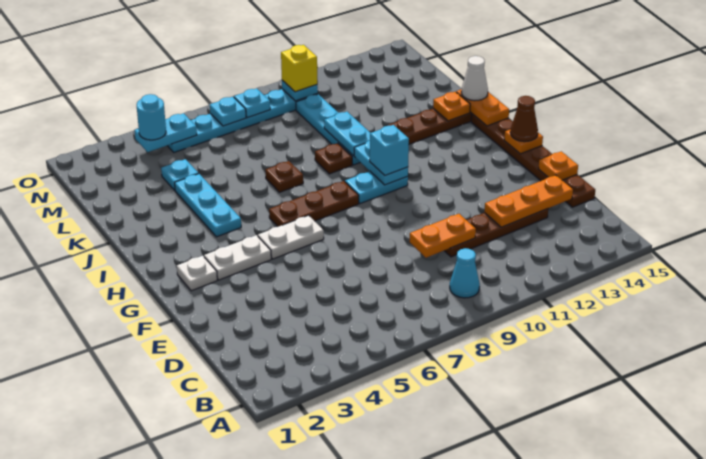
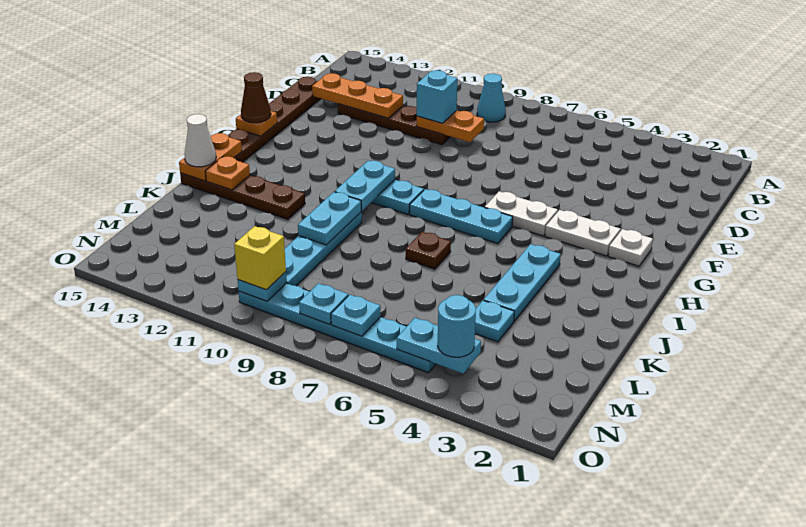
orange plate E15 level 2 -> none
brown plate H6:H8 level 1 -> cyan plate H6:H8 level 1
cyan brick H10 level 3 -> cyan brick D10 level 3
brown plate J9 level 1 -> none

